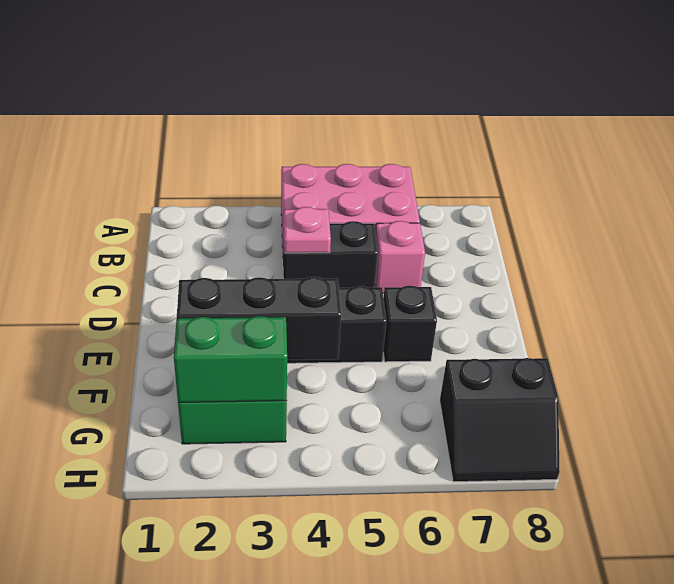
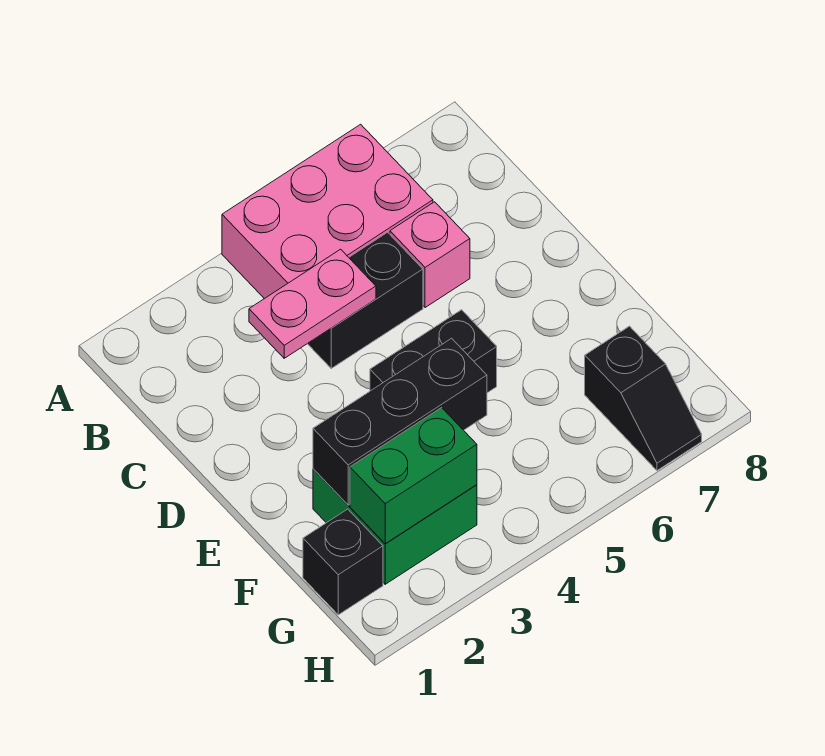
pink plate C4 level 2 -> pink plate C3:C4 level 2
black brick E6 level 1 -> black brick G1 level 1
black slope G7:H8 level 1 top G -> black slope G7:H7 level 1 top G

